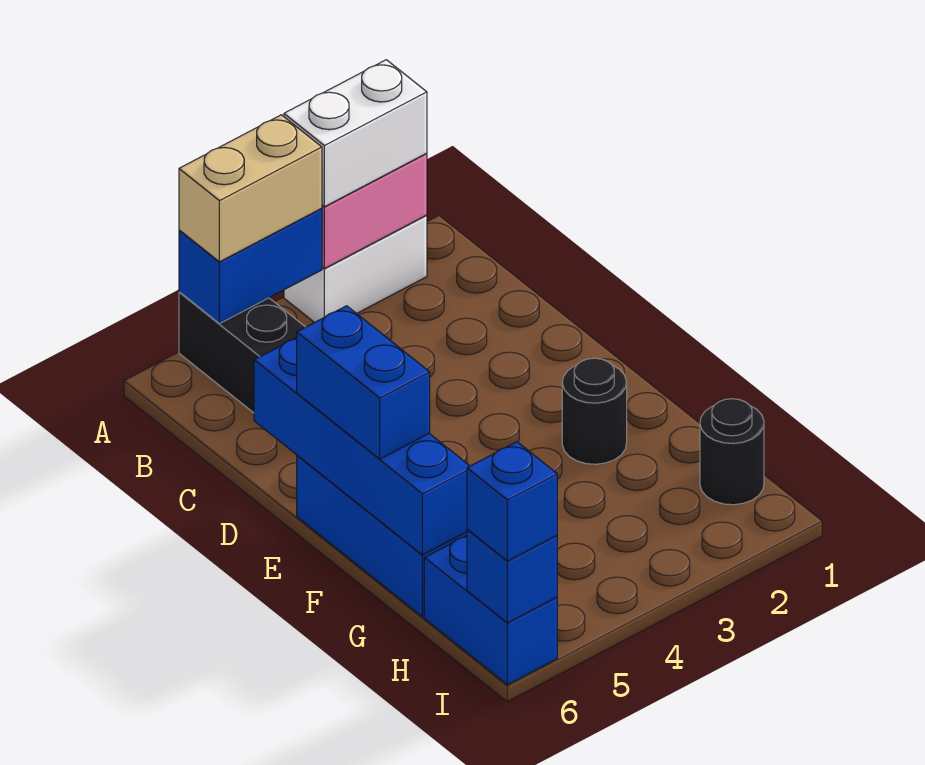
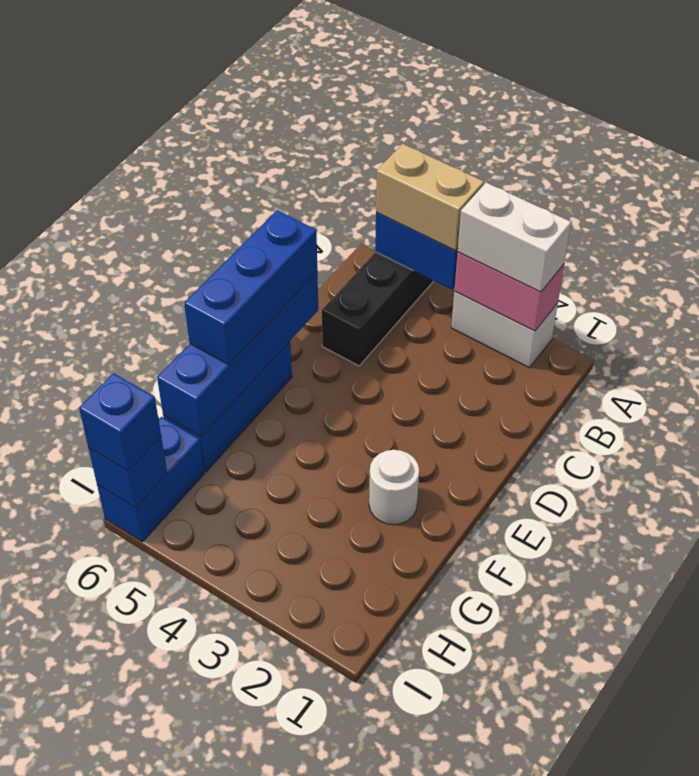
blue brick E6:F6 level 3 -> blue brick D6:F6 level 3
black round brick F2 level 1 -> white round brick F2 level 1
black round brick H1 level 1 -> none

